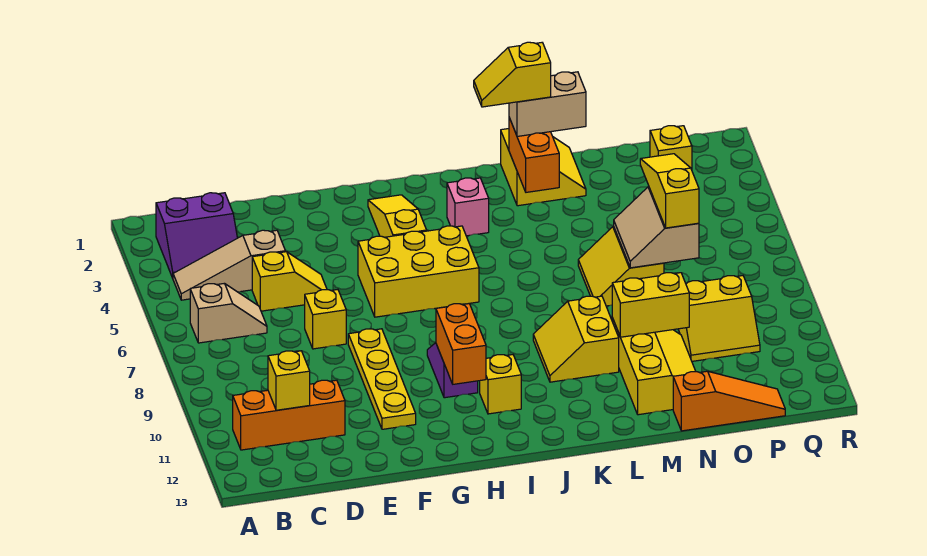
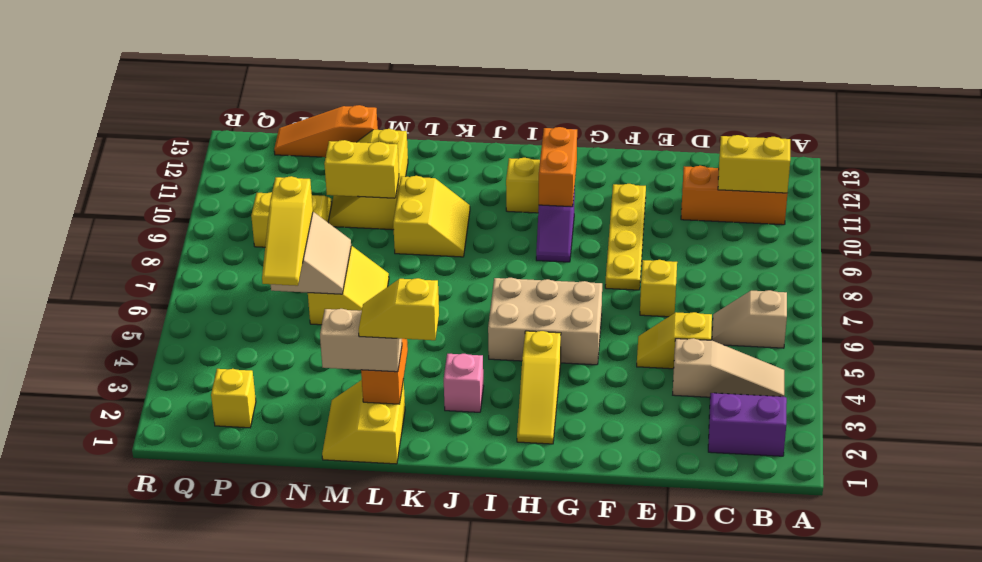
yellow brick C11 level 2 -> yellow brick B11:C11 level 2
yellow brick G5:I6 level 1 -> tan brick G5:I6 level 1
yellow slope K2:L2 level 4 top L -> yellow slope K2:L2 level 4 top K

